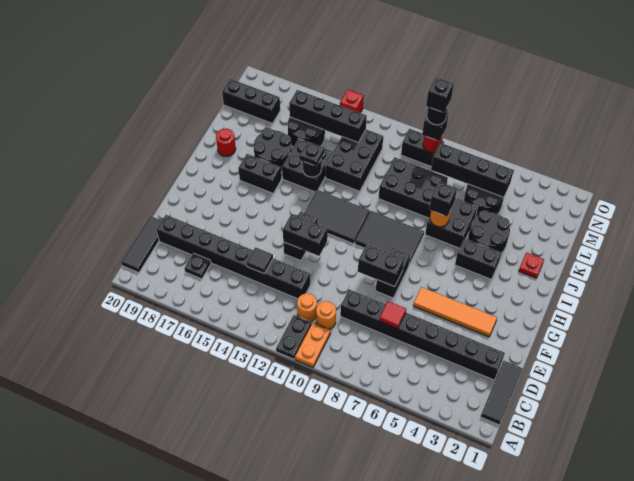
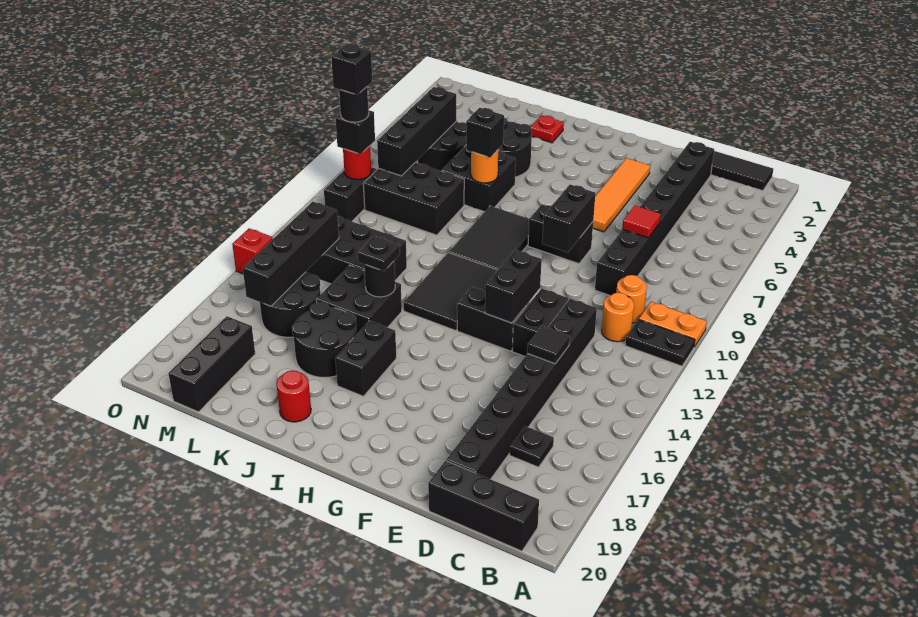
black tile B20:D20 level 1 -> black brick B20:D20 level 1
black brick I4:I5 level 1 -> black brick E12:E13 level 1
black brick K8:L10 level 1 -> black brick K8:M9 level 1

